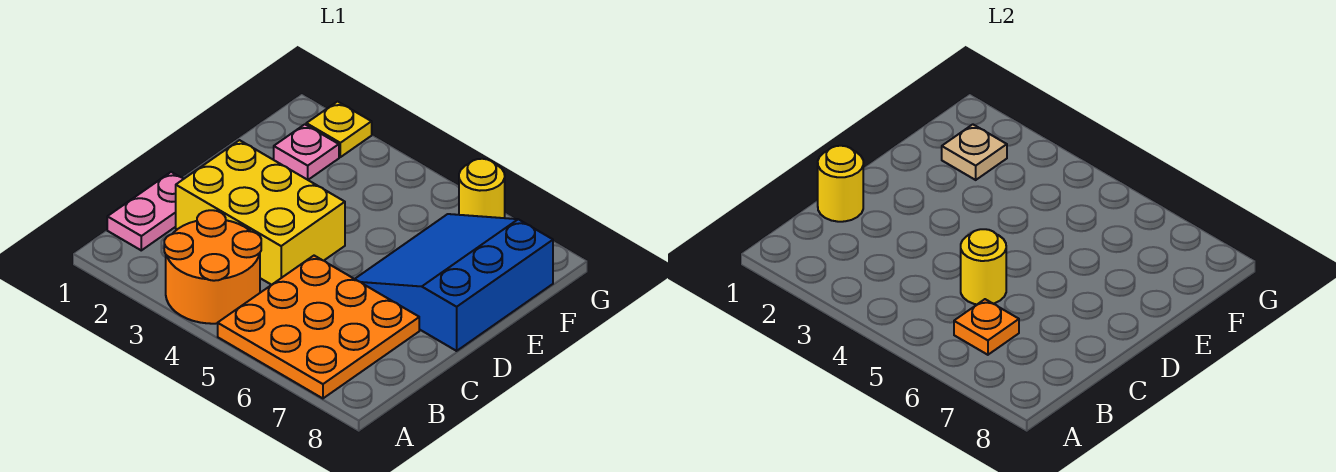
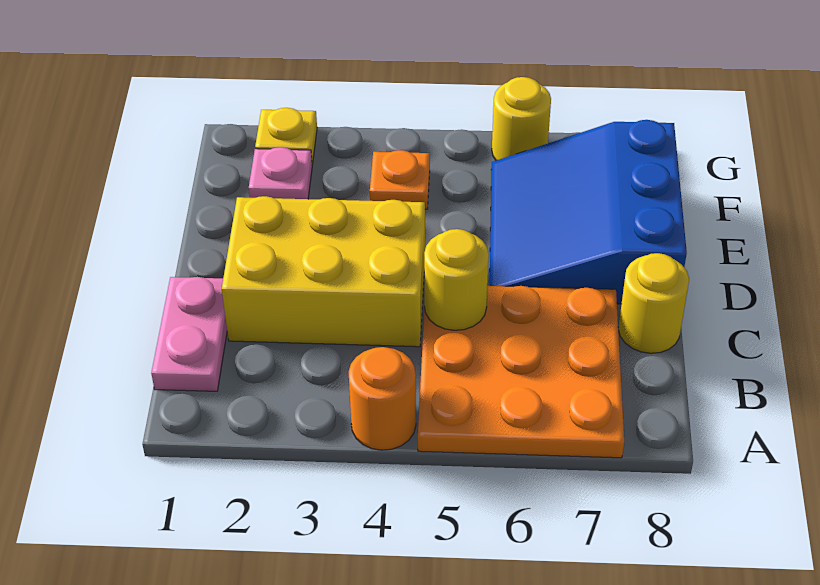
orange round brick A3:B4 level 1 -> orange round brick A4 level 1
orange plate B6 level 2 -> orange plate F4 level 1
yellow round brick C1 level 2 -> yellow round brick C8 level 1
tan plate F2 level 2 -> none

